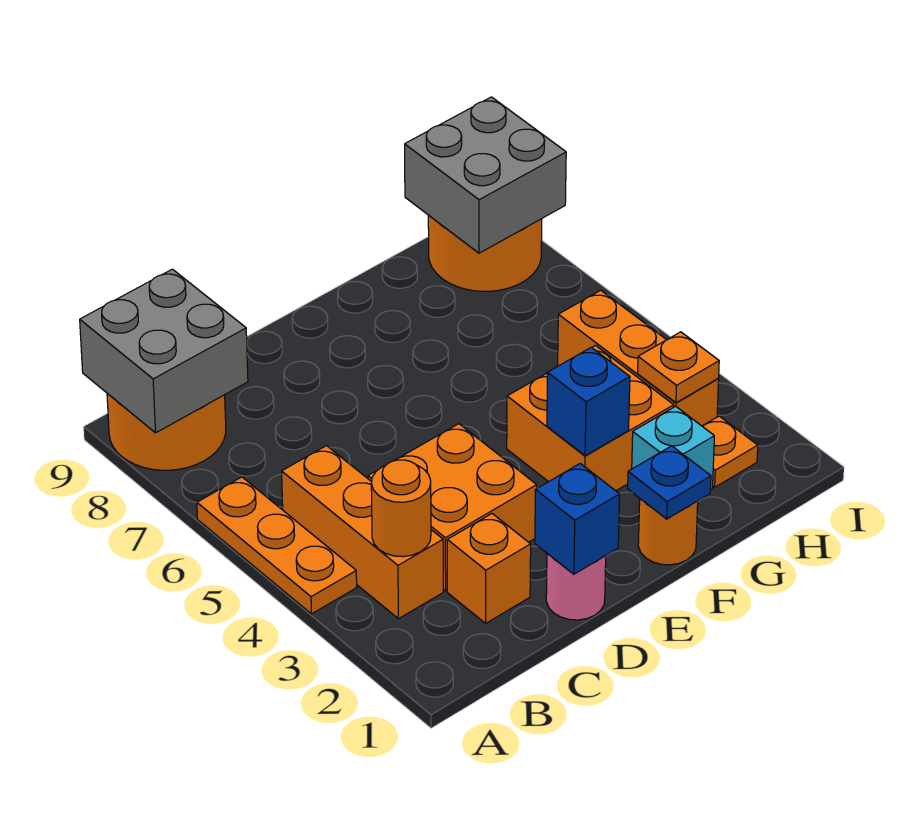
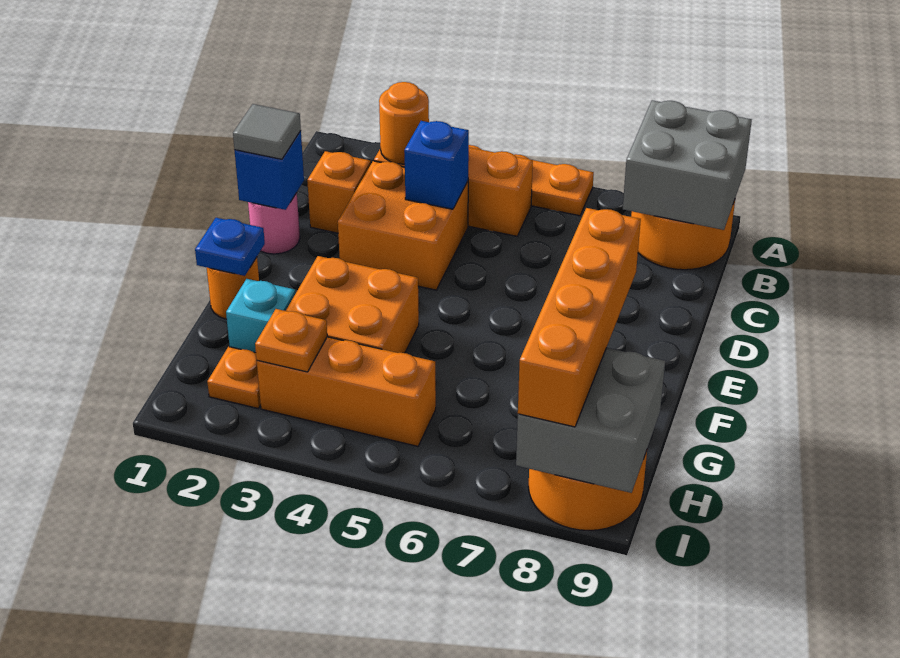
none -> grey tile D1 level 3
blue brick F3 level 2 -> blue brick C4 level 2
none -> orange brick F8:I8 level 3

